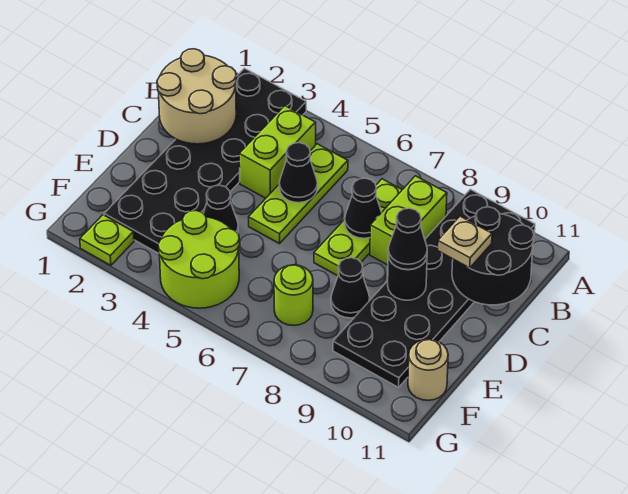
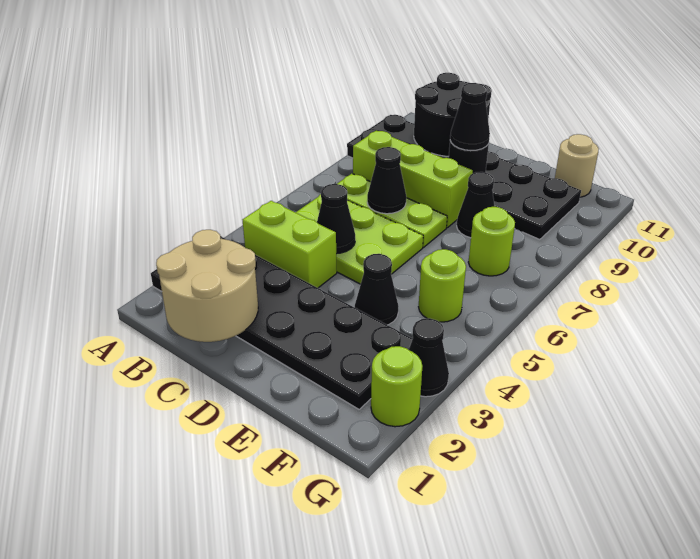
lime plate B5:D5 level 1 -> lime plate B5:D6 level 1
lime brick B8:C8 level 1 -> lime brick B8:D8 level 1
tan plate C10 level 3 -> none
lime round brick F4:G5 level 1 -> lime round brick F5 level 1
lime plate G2 level 1 -> lime round brick G2 level 1
none -> black cone G3 level 1

